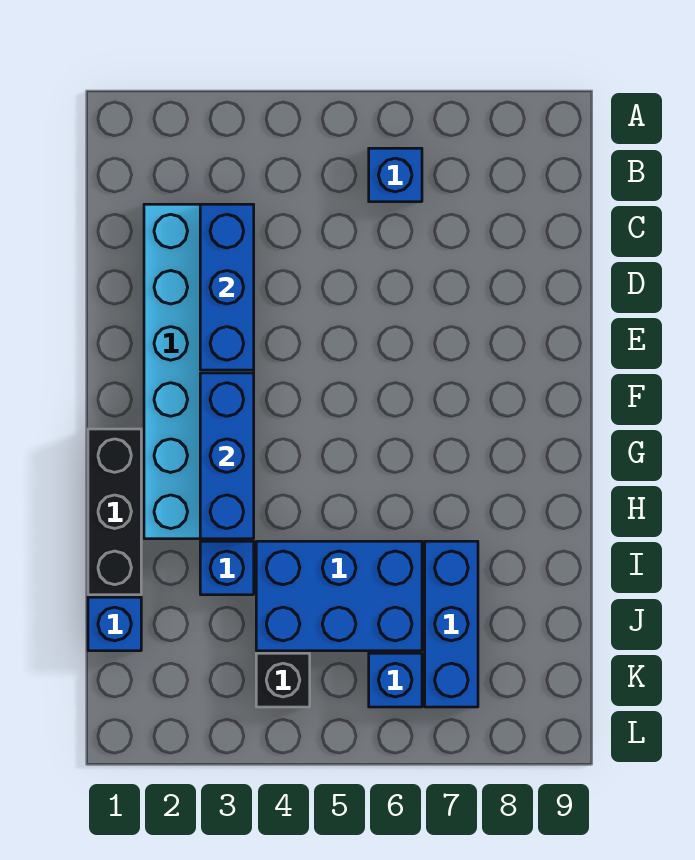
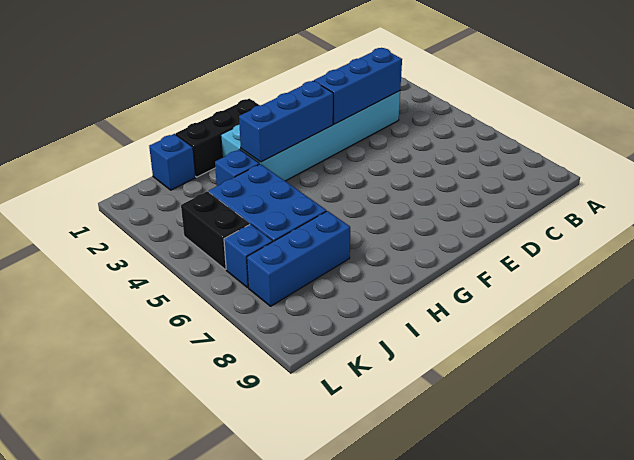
blue brick B6 level 1 -> none
black brick K4 level 1 -> black brick K4:K5 level 1

